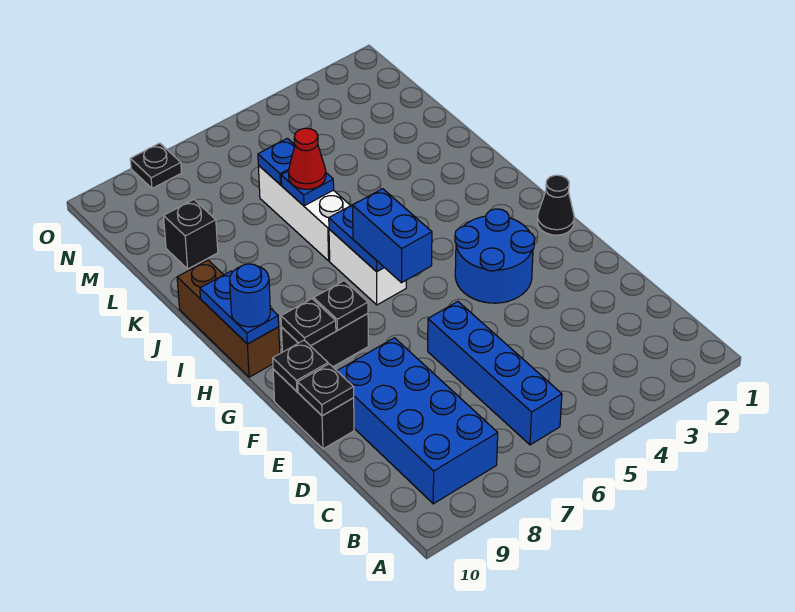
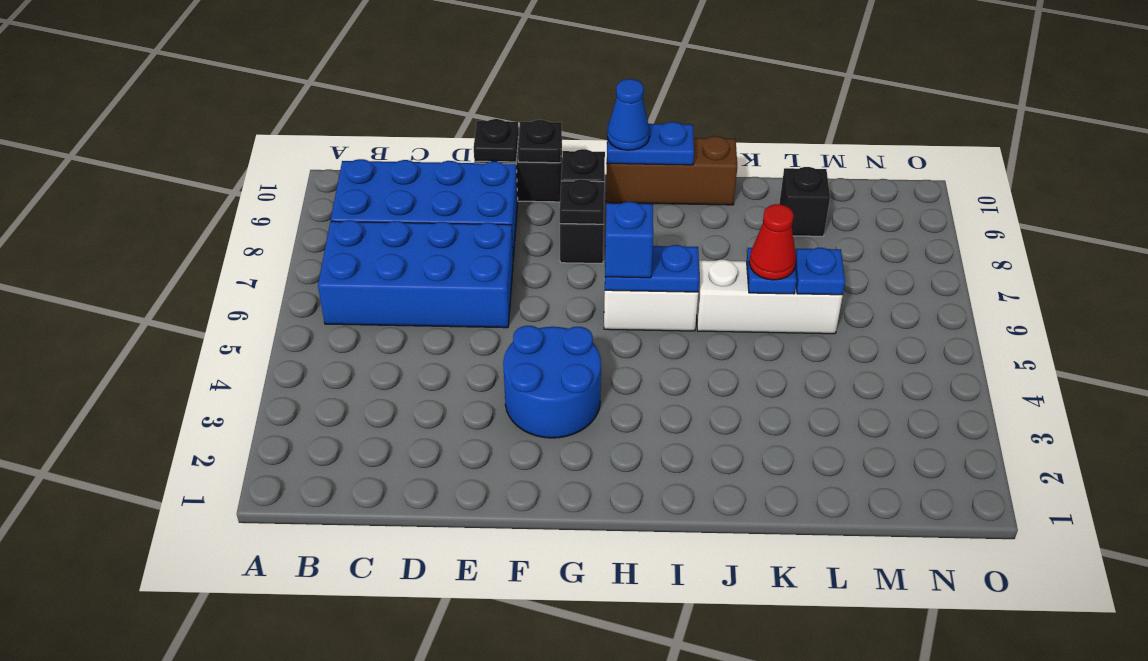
blue brick B6:E6 level 1 -> blue brick B6:E7 level 1
black cone G1 level 1 -> none
blue brick G6:H6 level 3 -> blue brick H6 level 3
blue round brick H10 level 3 -> blue cone H10 level 3
black plate O8 level 1 -> none

